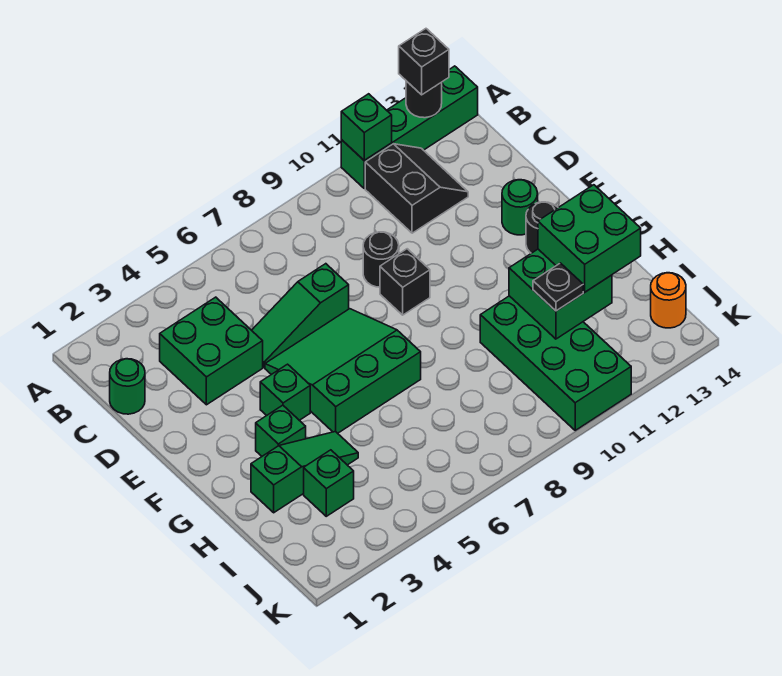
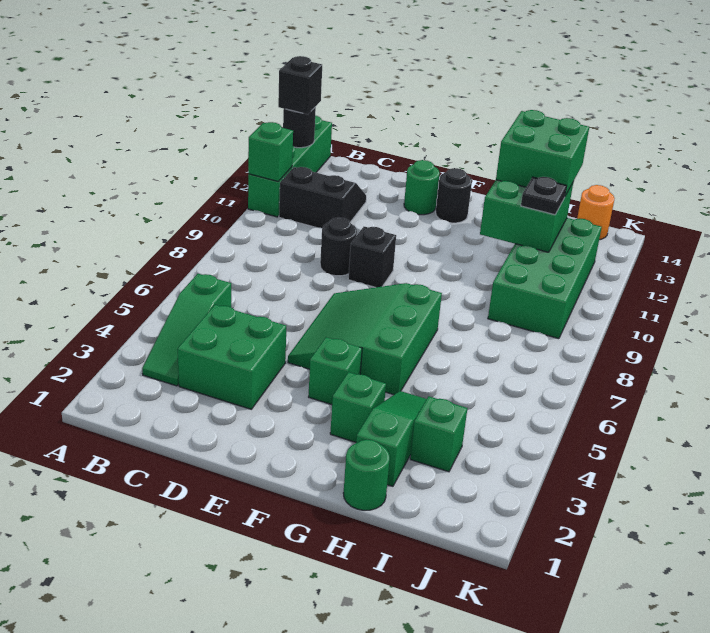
green round brick C1 level 1 -> green round brick H1 level 1
green slope D5:D7 level 1 top 7 -> green slope B3:B5 level 1 top 5
green brick H10:K11 level 1 -> green brick I9:J12 level 1

